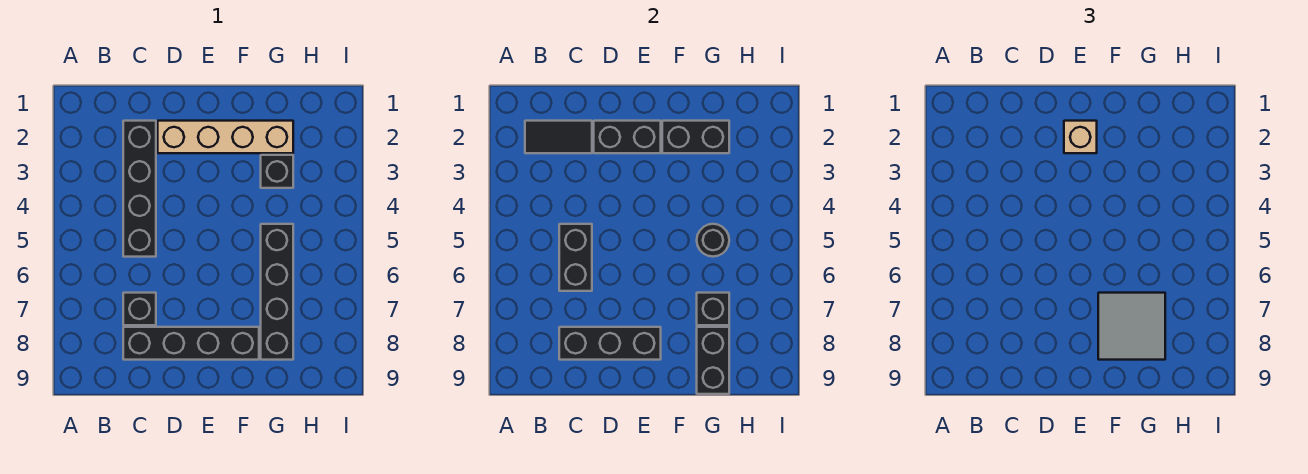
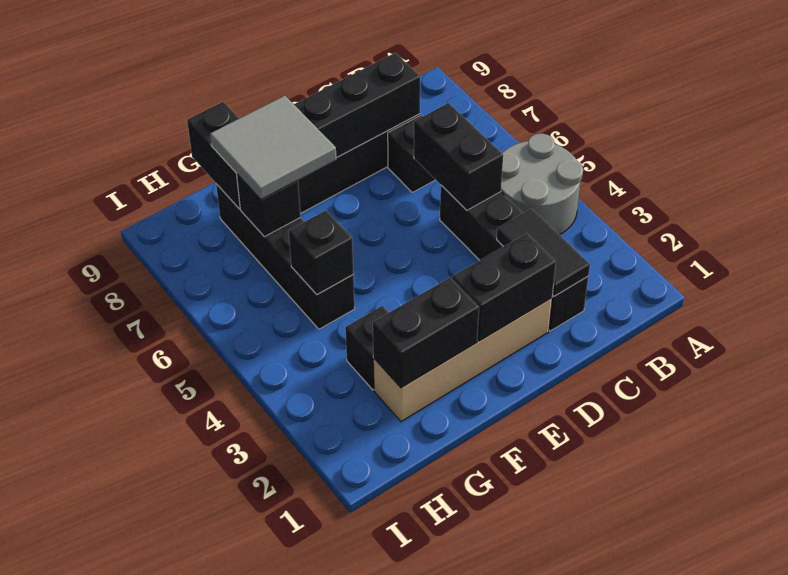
none -> grey round brick A4:B5 level 1
black tile B2:C2 level 2 -> black tile C2:C3 level 2
tan brick E2 level 3 -> none
black round brick G5 level 2 -> black brick G5 level 2

